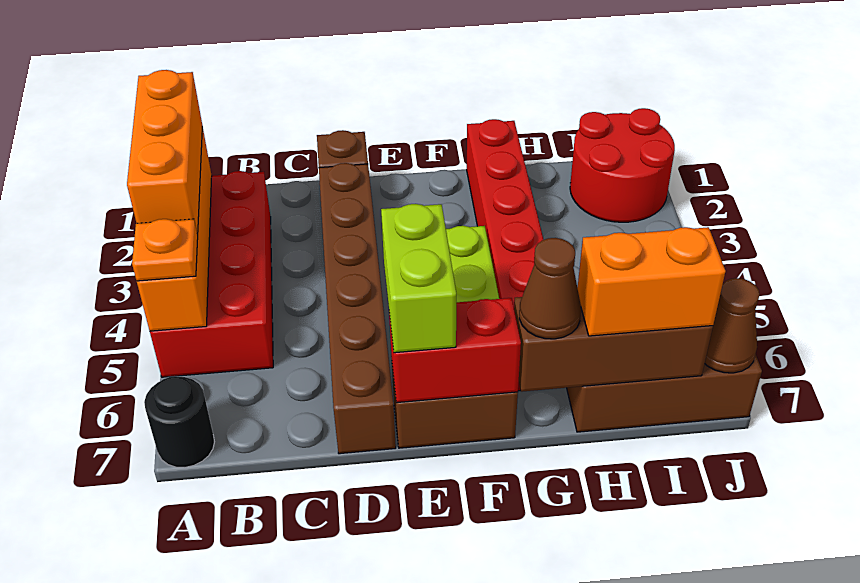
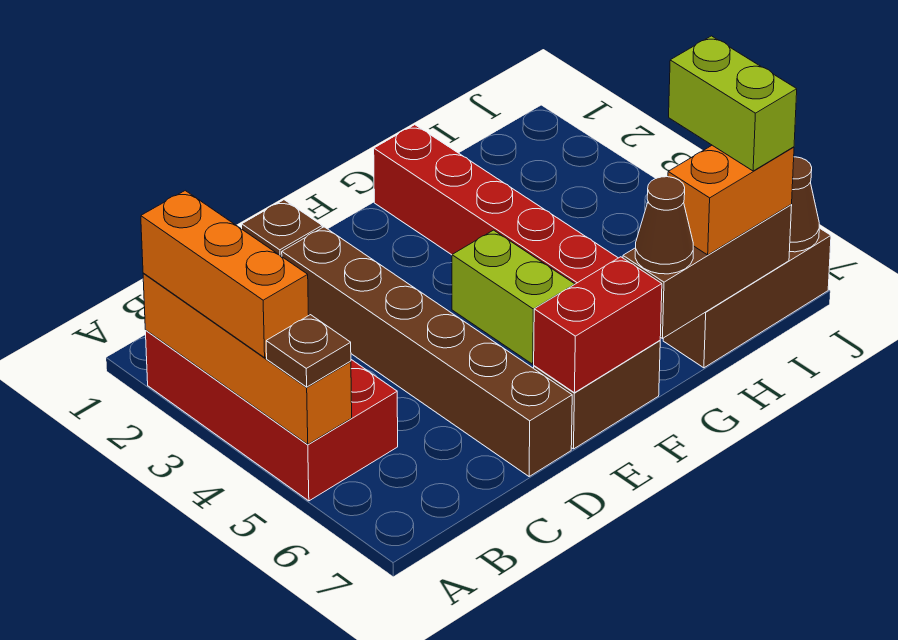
orange plate A5 level 3 -> brown plate A5 level 3
black round brick A7 level 1 -> none
lime brick E6:E7 level 3 -> lime brick I6:I7 level 4
red round brick I1:J2 level 1 -> none

